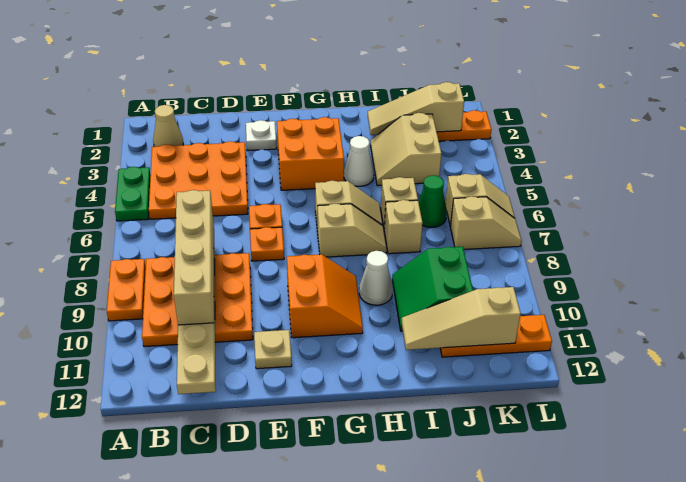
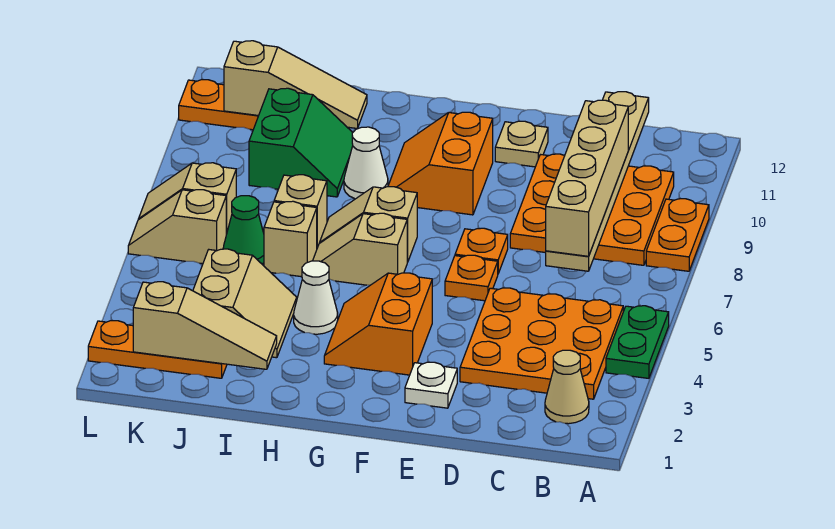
orange brick F3:G4 level 1 -> orange slope F3:G4 level 1 top F

